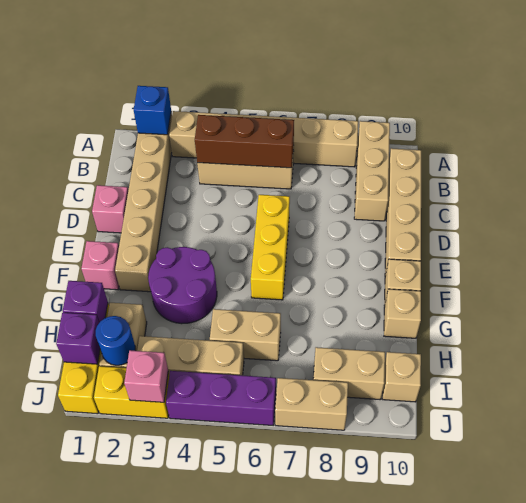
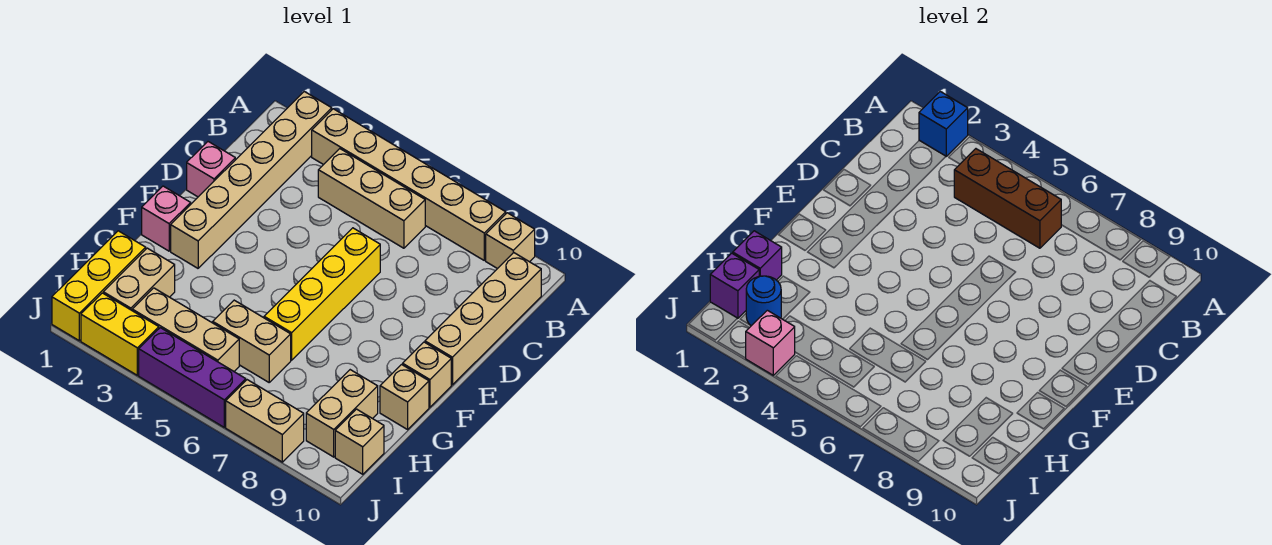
tan brick A9:C9 level 1 -> tan brick A9 level 1
yellow brick D6:F6 level 1 -> yellow brick D6:G6 level 1
purple round brick F3:G4 level 1 -> none
tan brick I8:I9 level 1 -> tan brick H9:I9 level 1

